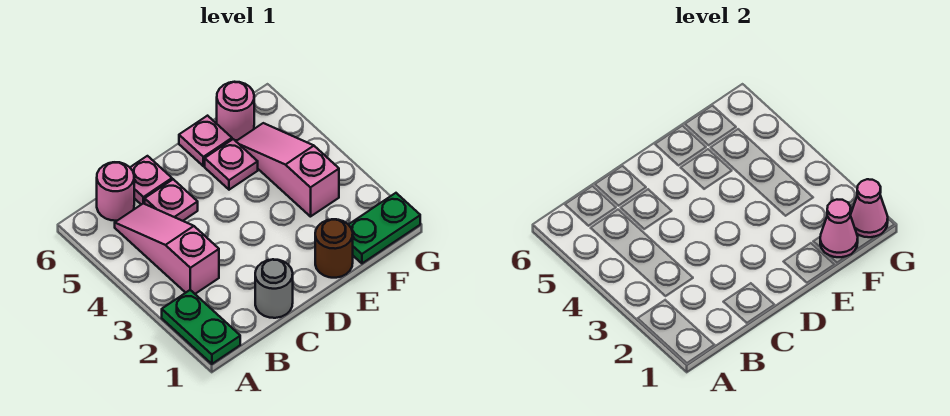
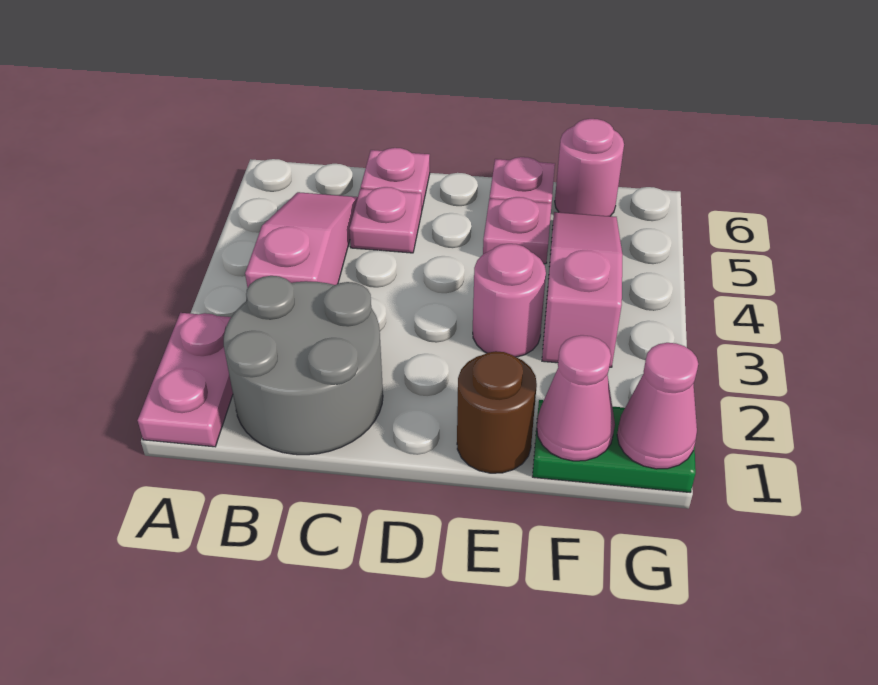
green plate A1:A2 level 1 -> pink plate A1:A2 level 1
pink round brick B6 level 1 -> pink round brick E3 level 1
grey round brick C1 level 1 -> grey round brick B1:C2 level 1

